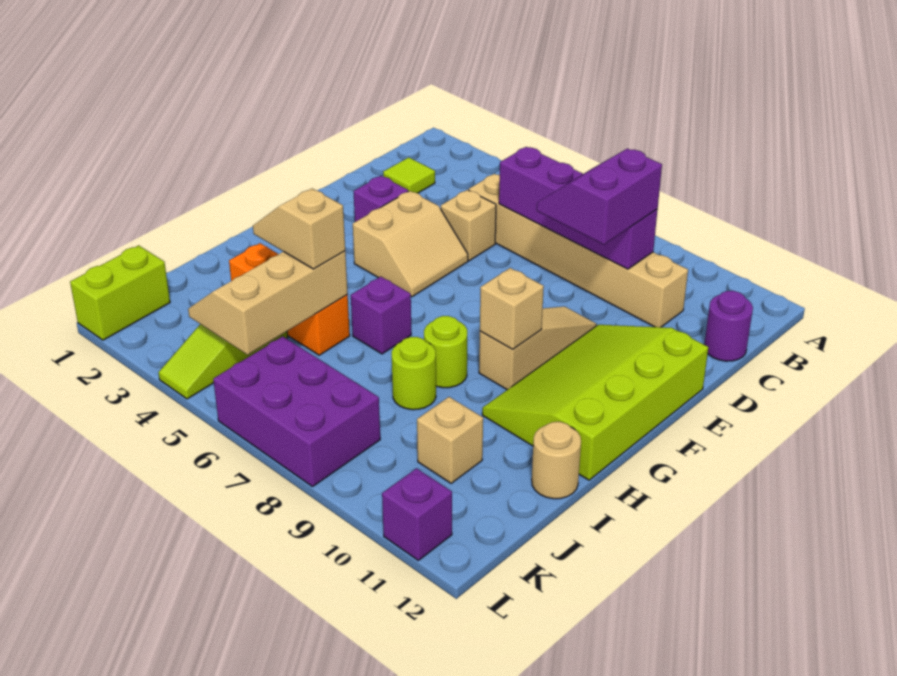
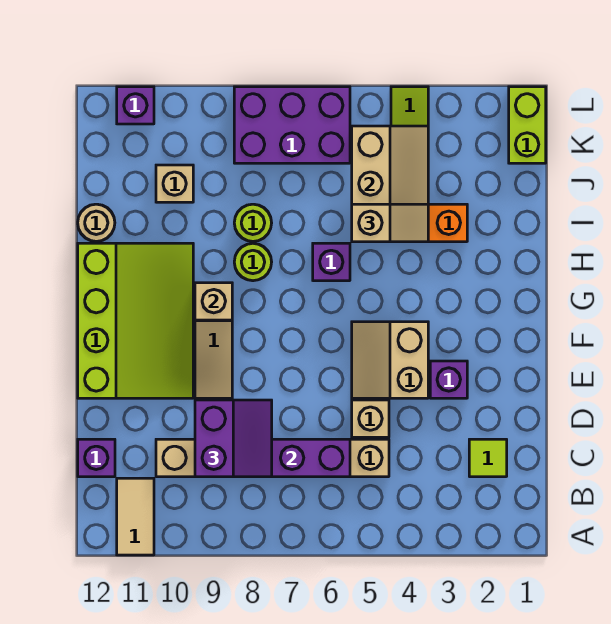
none -> tan tile A11:B11 level 1
purple round brick C12 level 1 -> purple brick C12 level 1

